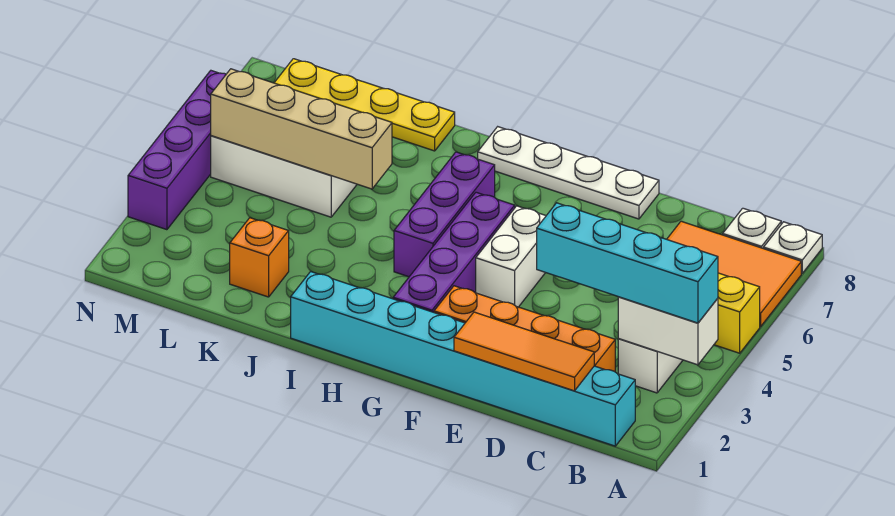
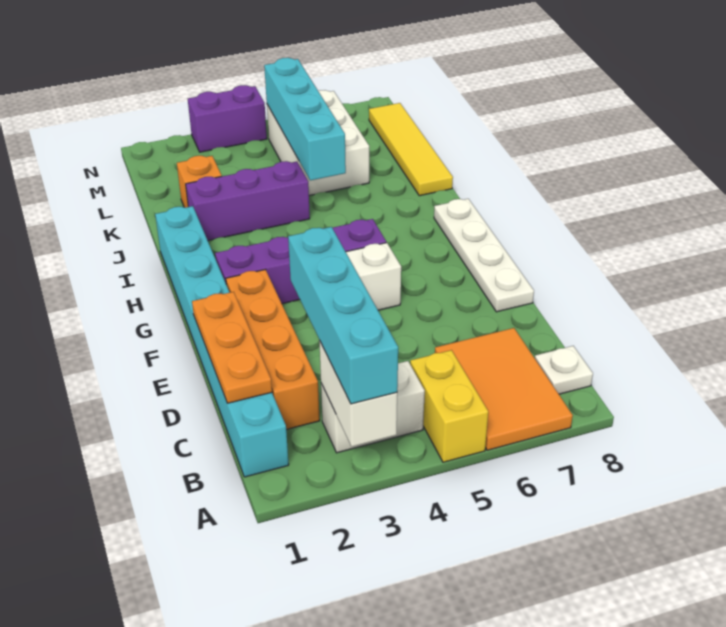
white plate A8 level 1 -> none
orange tile C1:E1 level 2 -> orange plate C1:E1 level 2
purple brick H4:H6 level 1 -> purple brick J2:J4 level 1
tan brick J5:M5 level 2 -> cyan brick J5:M5 level 2
yellow plate J8:M8 level 1 -> yellow tile J8:M8 level 1
purple brick N3:N6 level 1 -> purple brick N3:N4 level 1

